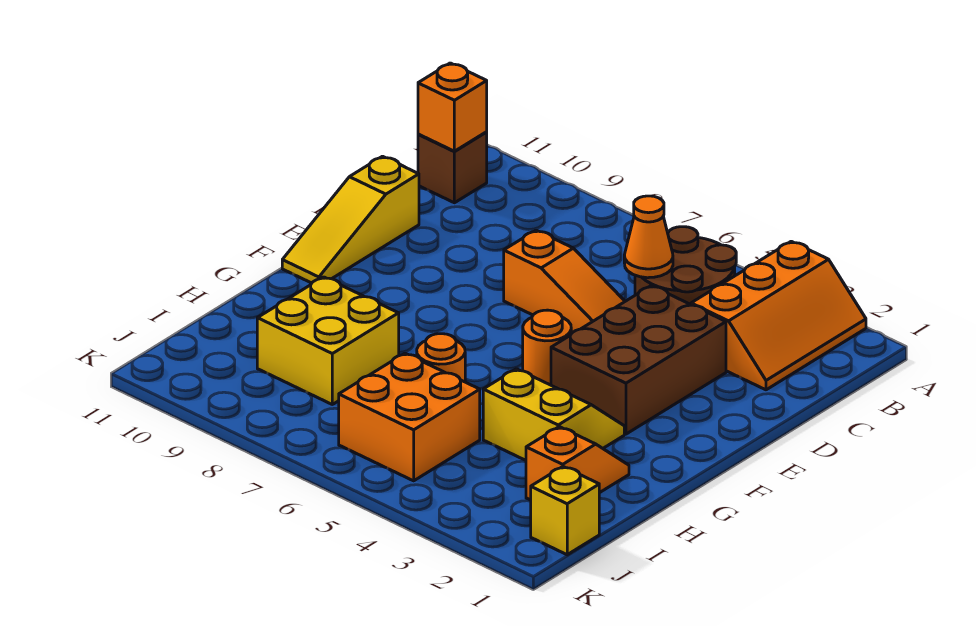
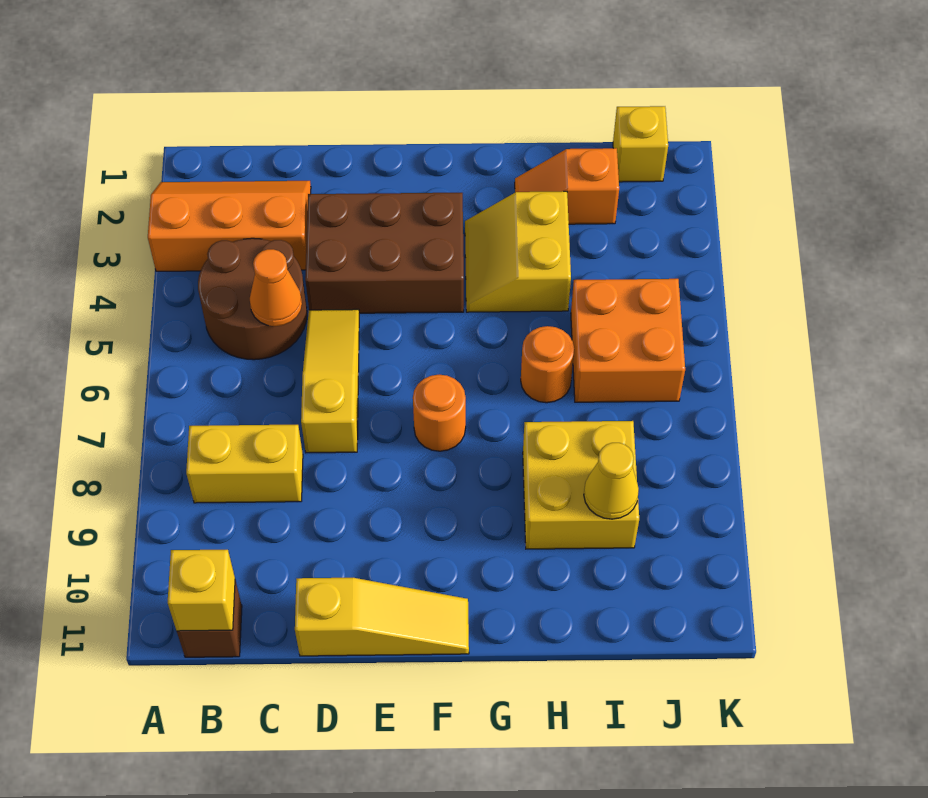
none -> yellow brick B8:C8 level 1
orange brick B11 level 2 -> yellow brick B11 level 2
orange slope D5:D7 level 1 top 7 -> yellow slope D5:D7 level 1 top 7
orange round brick F5 level 1 -> orange round brick F7 level 1
none -> yellow cone I9 level 2

